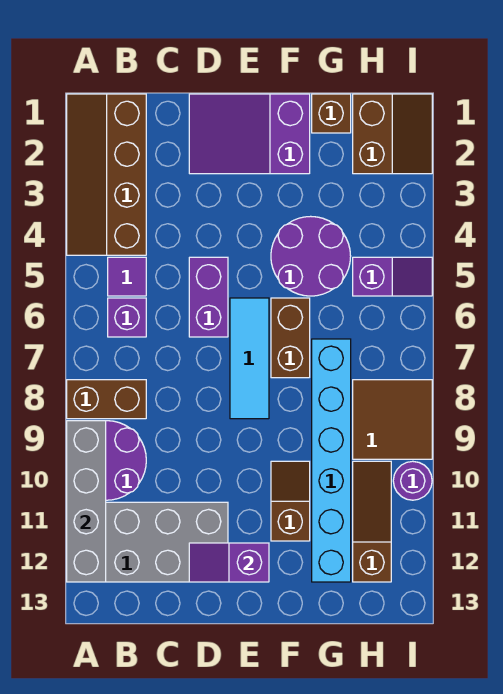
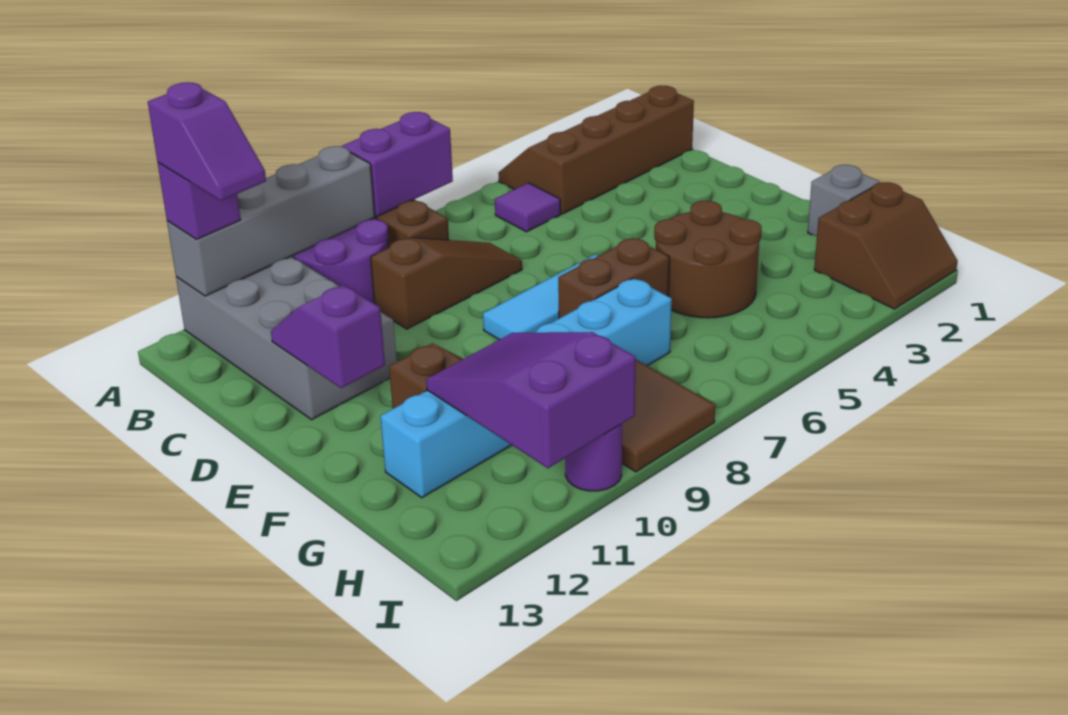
purple brick B6 level 1 -> purple brick A12 level 3
purple slope D1:F2 level 1 top F -> purple slope G10:I11 level 2 top I
purple brick D5:D6 level 1 -> purple brick A7:A8 level 2
purple round brick F4:G5 level 1 -> brown round brick F4:G5 level 1
brown brick G1 level 1 -> grey brick G1 level 1
purple slope H5:I5 level 1 top H -> purple slope A12:B12 level 4 top A
brown slope H10:H12 level 1 top 12 -> brown slope C7:C9 level 1 top 9

